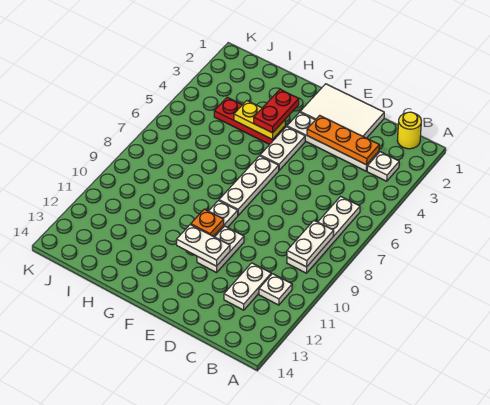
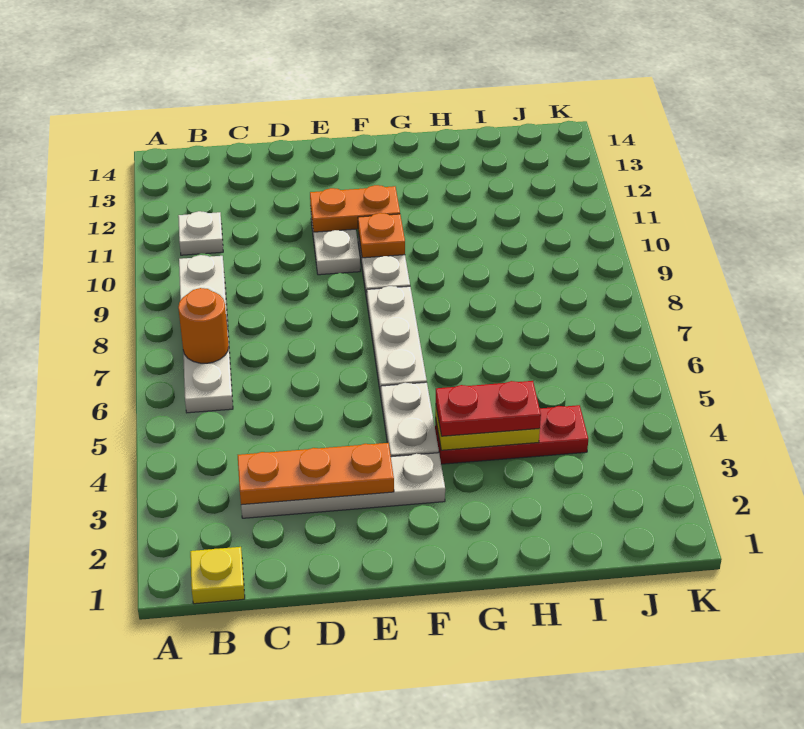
yellow round brick B1 level 1 -> yellow plate B1 level 1
white plate B3 level 1 -> none
none -> orange round brick B7 level 2
white plate C11:C12 level 1 -> none
white tile D1:F2 level 1 -> none
white plate E11:F11 level 2 -> orange plate E11:F11 level 2
red plate G3:G4 level 3 -> red plate G4:H4 level 3

